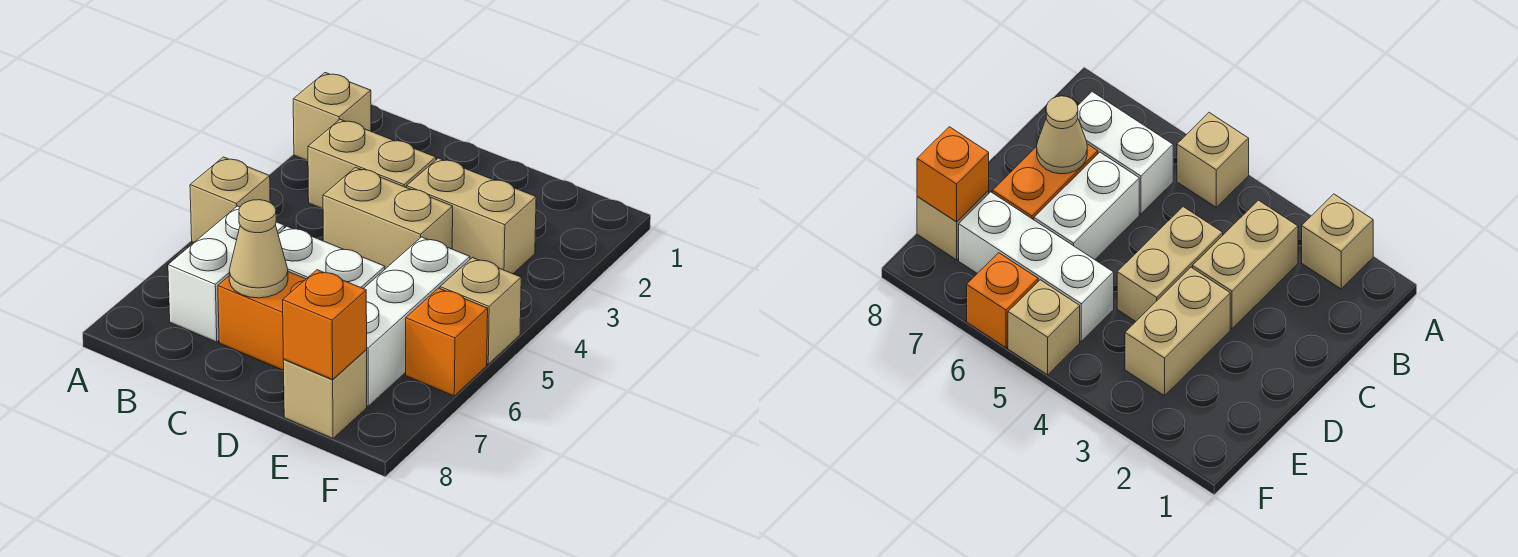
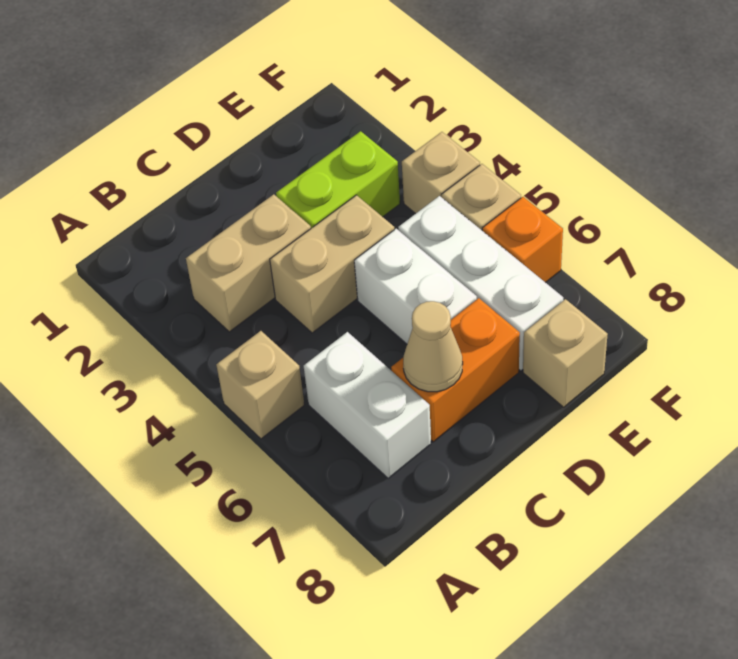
tan brick A2 level 1 -> tan brick F4 level 1
white brick C6:D6 level 1 -> white brick D5:D6 level 1
tan brick D3:E3 level 1 -> lime brick D3:E3 level 1
orange brick E8 level 2 -> none

